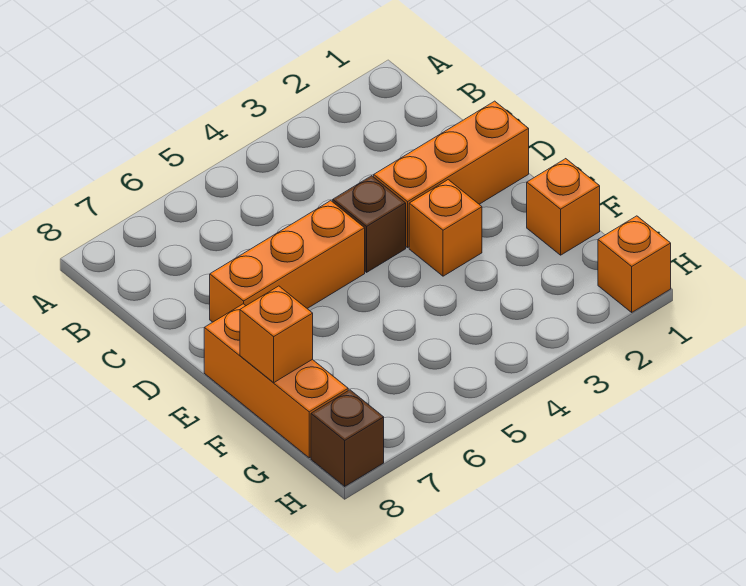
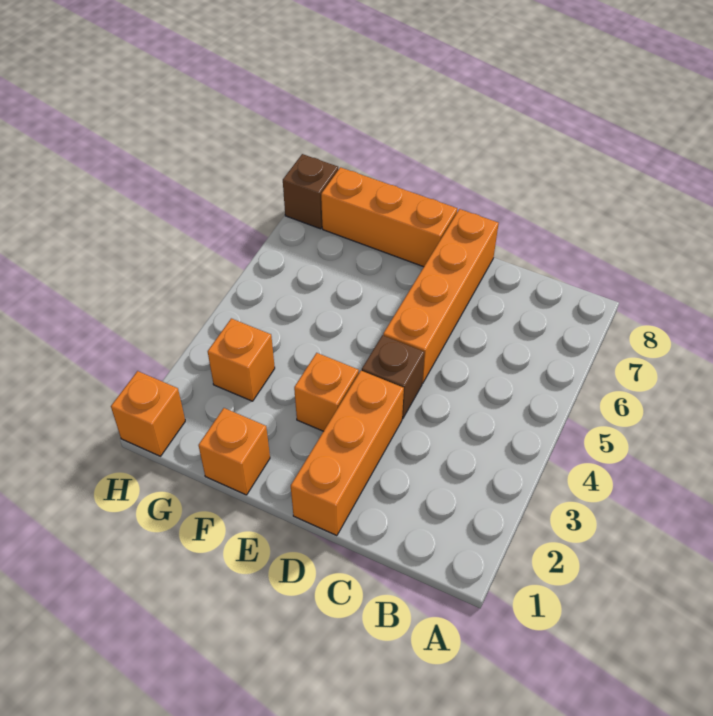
orange brick D5:D7 level 1 -> orange brick D5:D8 level 1
orange brick F8 level 2 -> orange brick G3 level 1

